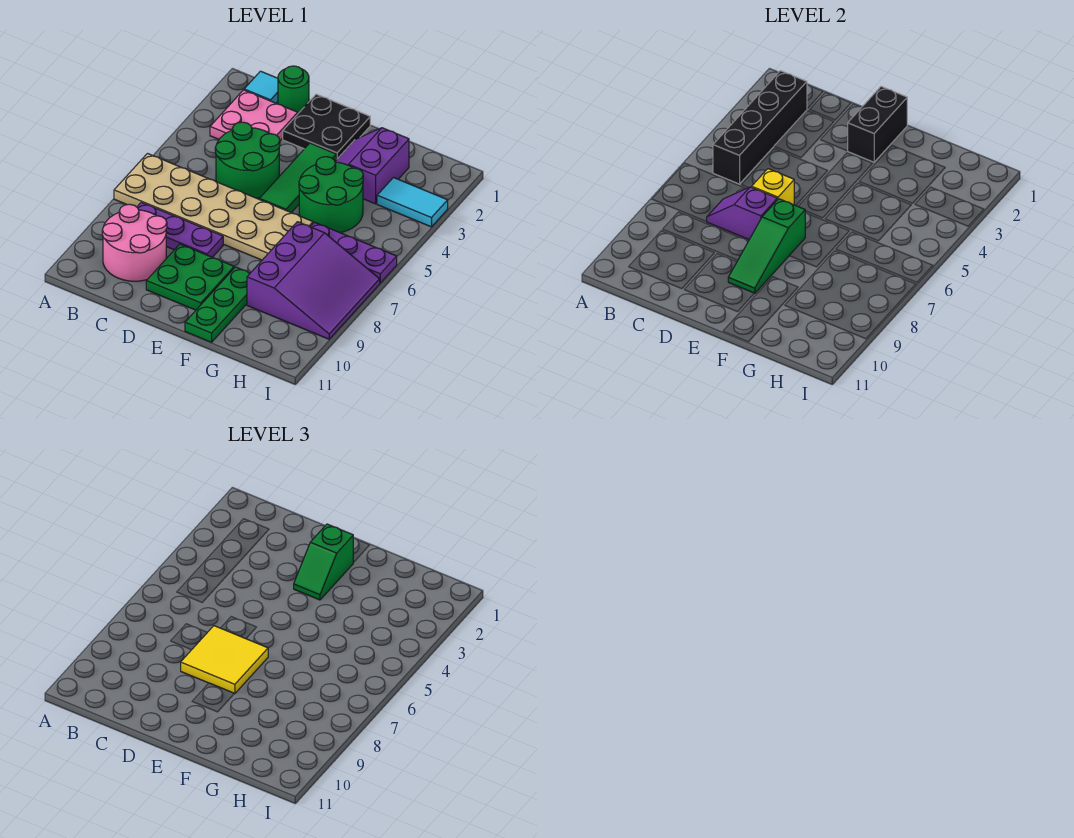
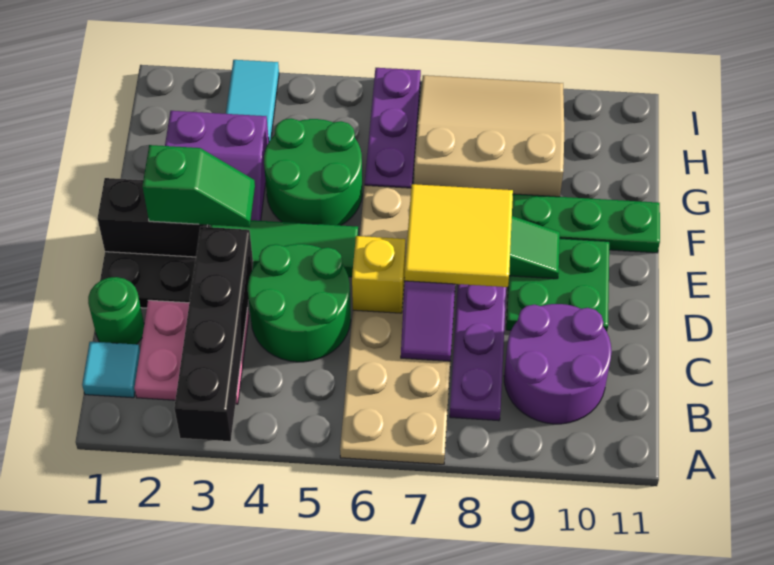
black brick B2:B5 level 2 -> black brick A3:D3 level 2
pink round brick B9:C10 level 1 -> purple round brick B9:C10 level 1
purple slope G7:I9 level 1 top G -> tan slope G7:I9 level 1 top G

